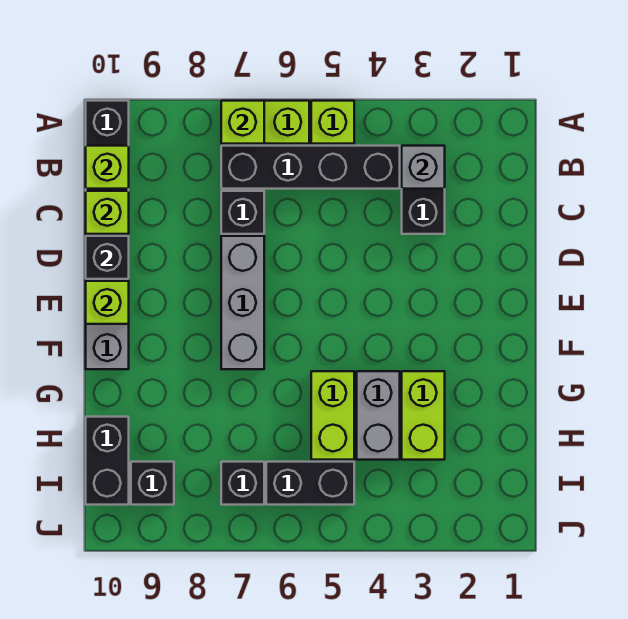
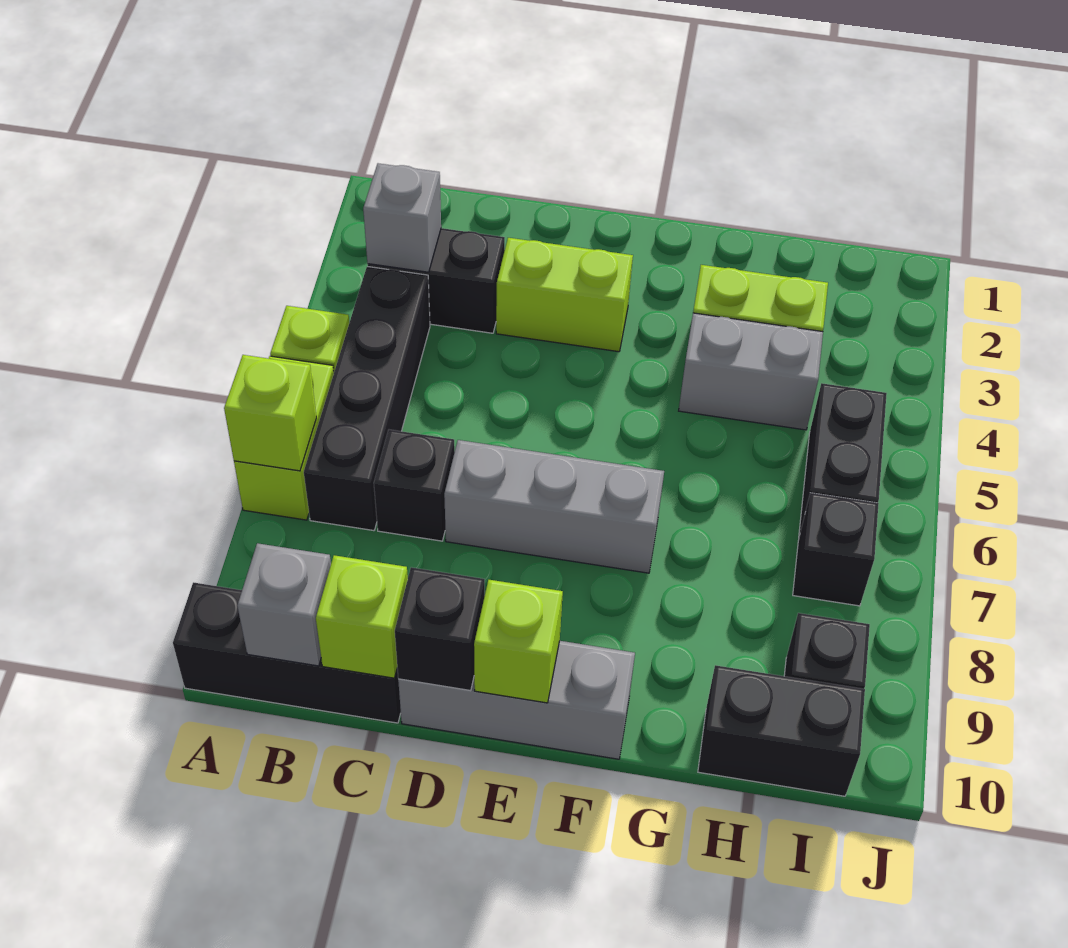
lime brick B10 level 2 -> grey brick B10 level 2
lime brick G5:H5 level 1 -> lime brick D3:E3 level 1

